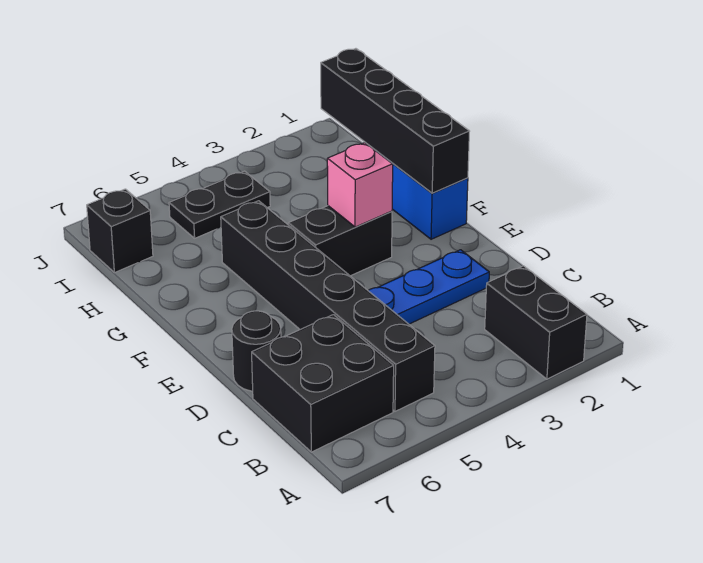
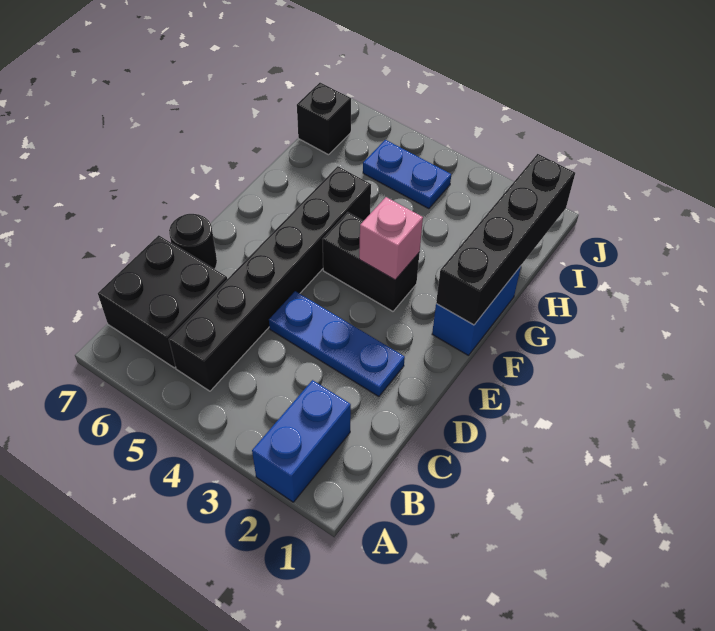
black brick A2:B2 level 1 -> blue brick A2:B2 level 1
black plate I4:I5 level 1 -> blue plate I4:I5 level 1

